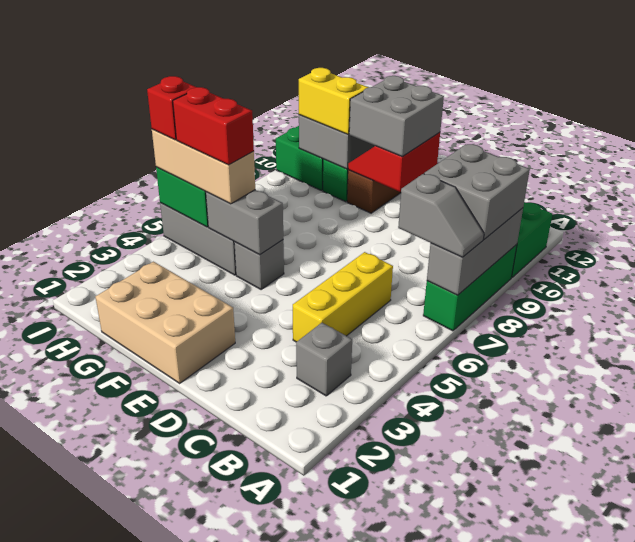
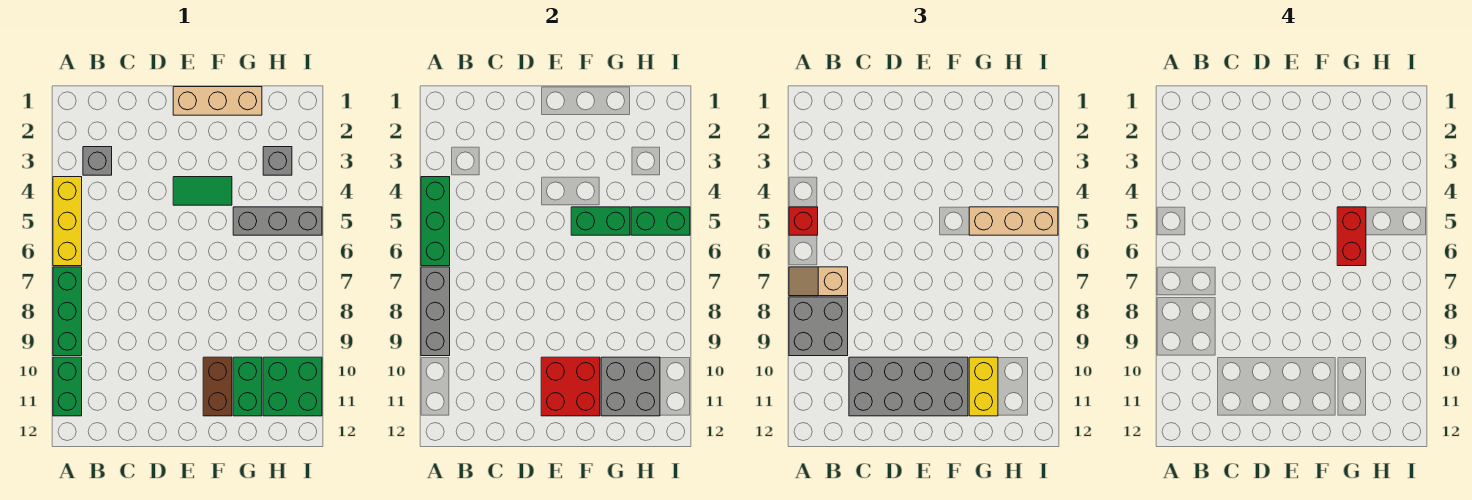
none -> green brick A4:A6 level 2
grey slope A7:B7 level 3 top B -> tan slope A7:B7 level 3 top B
yellow brick C4:C6 level 1 -> yellow brick A4:A6 level 1
tan brick E1:G2 level 1 -> tan brick E1:G1 level 1
none -> green tile E4:F4 level 1
red slope E10:F11 level 2 top E -> red brick E10:F11 level 2
grey brick E10:F11 level 3 -> grey brick C10:F11 level 3
grey brick F5 level 1 -> grey brick H3 level 1
grey brick F5:G5 level 2 -> green brick F5:G5 level 2
red brick G5:H5 level 4 -> red brick G5:G6 level 4
yellow brick G10:H10 level 3 -> yellow brick G10:G11 level 3
red brick I5 level 4 -> red brick A5 level 3

